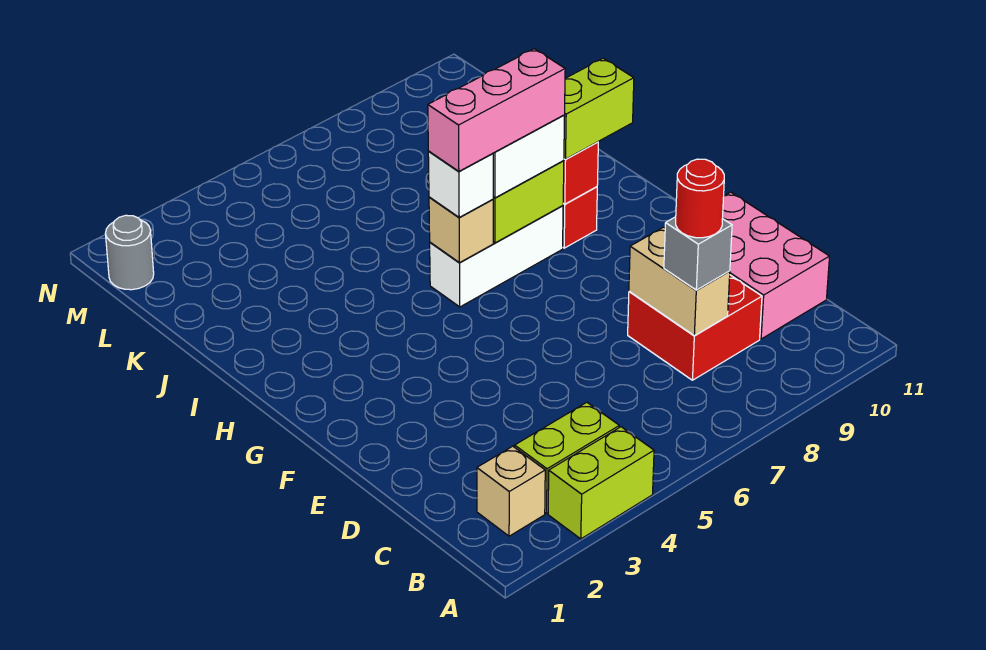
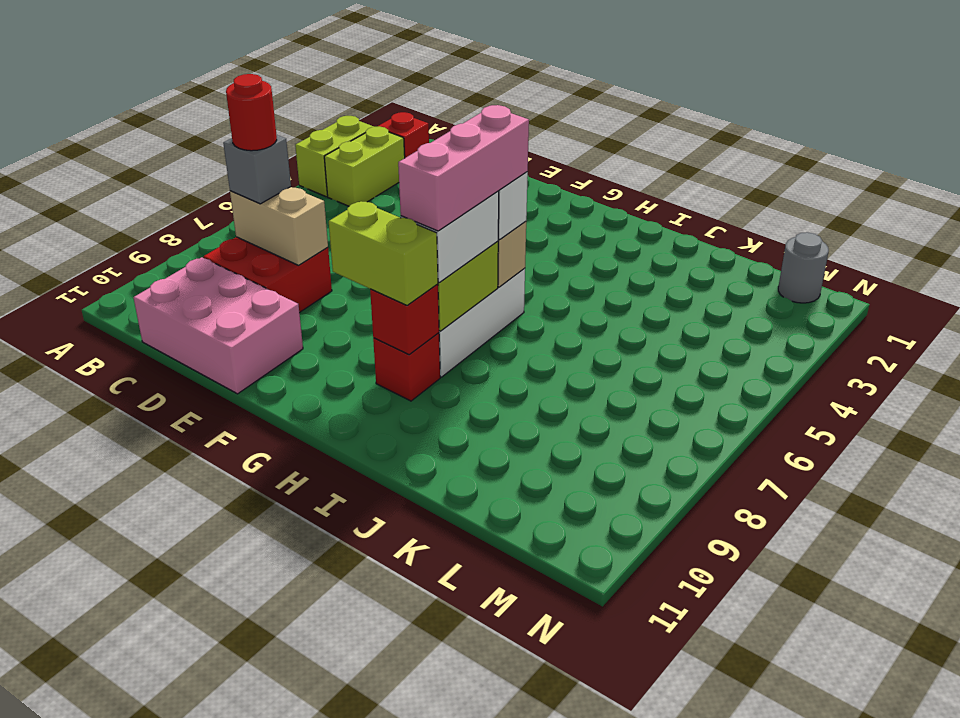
tan brick B2 level 1 -> red brick B2 level 1
lime brick H9:H10 level 3 -> lime brick G9:H9 level 3

